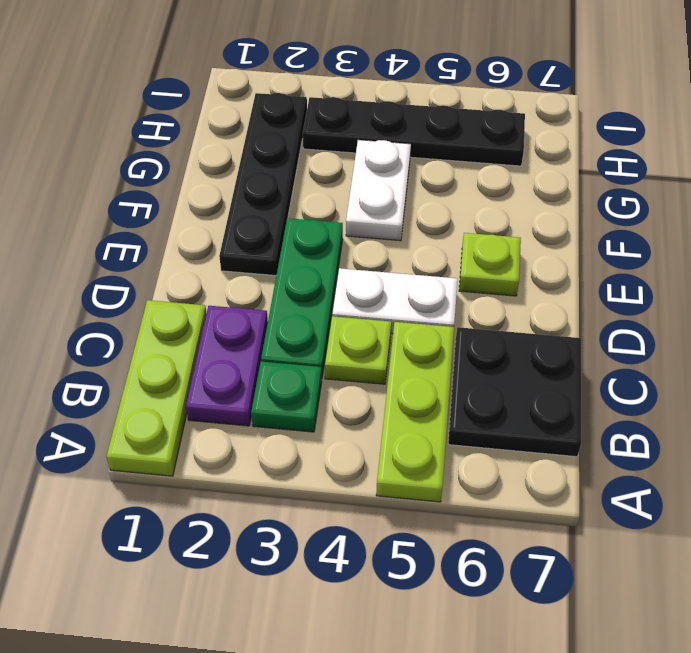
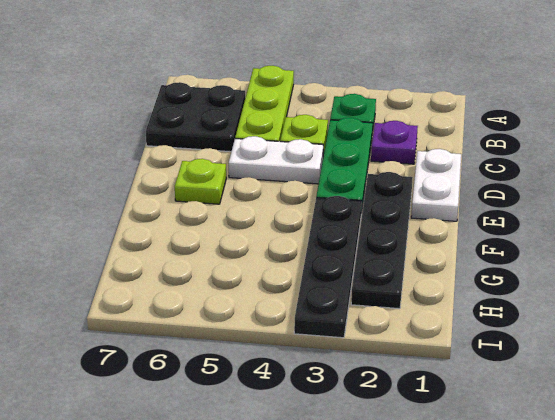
lime plate A1:C1 level 1 -> none
purple plate B2:C2 level 1 -> purple plate C2 level 1
white plate F4:G4 level 1 -> white plate D1:E1 level 1
black plate H3:H6 level 1 -> black plate F3:I3 level 1

